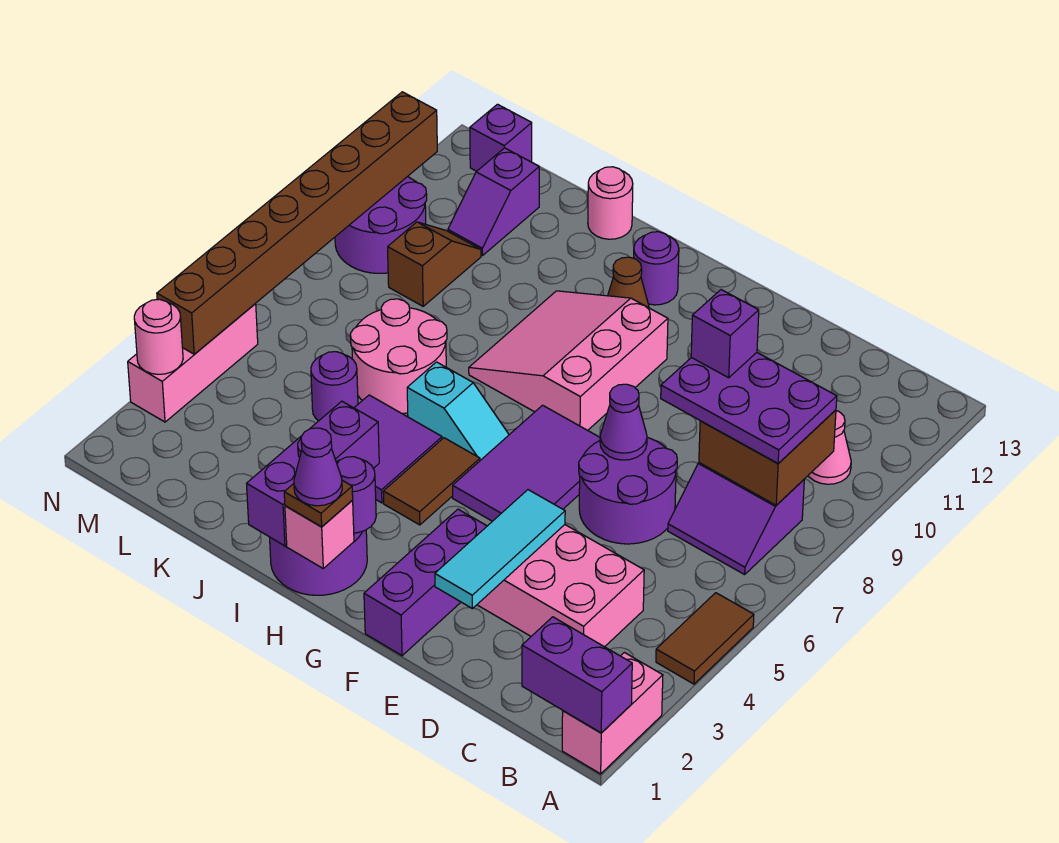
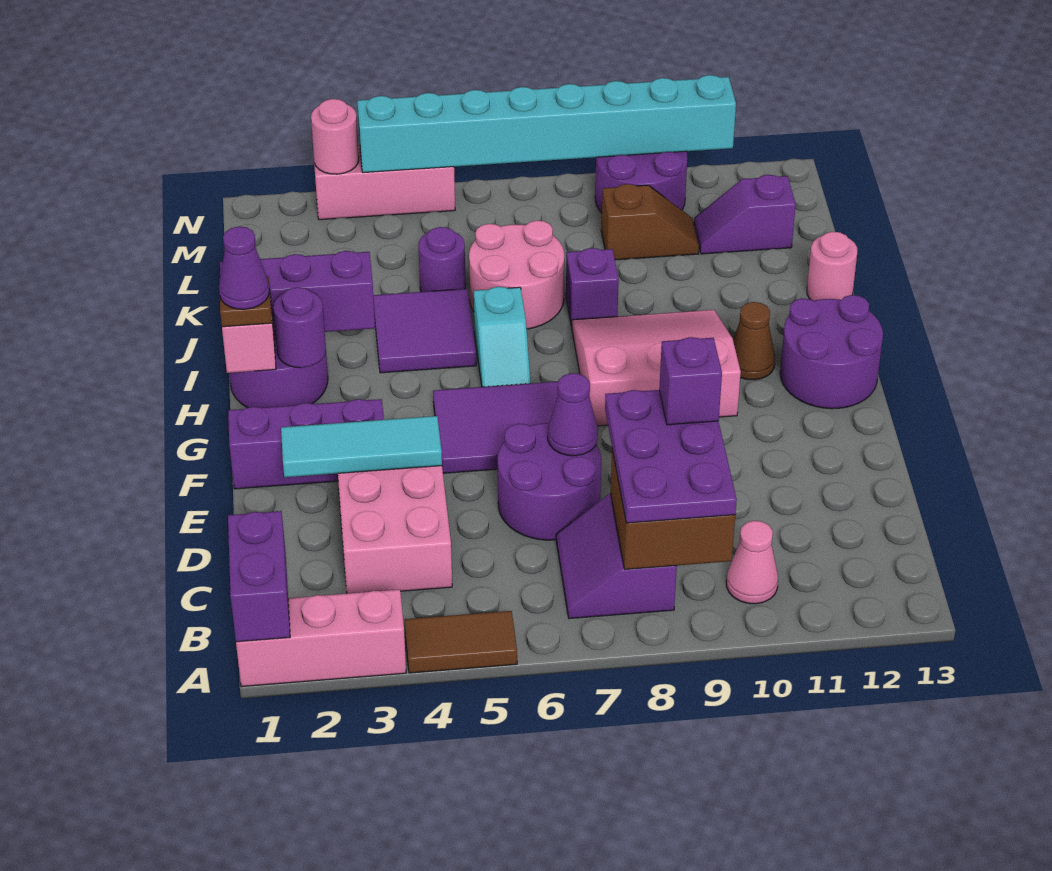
pink brick A1:A2 level 1 -> pink brick A1:A3 level 1
brown tile H4:H5 level 1 -> none
purple round brick H12 level 1 -> purple round brick G12:H13 level 1
purple brick M13 level 1 -> purple brick J8 level 1
brown brick N4:N11 level 2 -> cyan brick N4:N11 level 2

